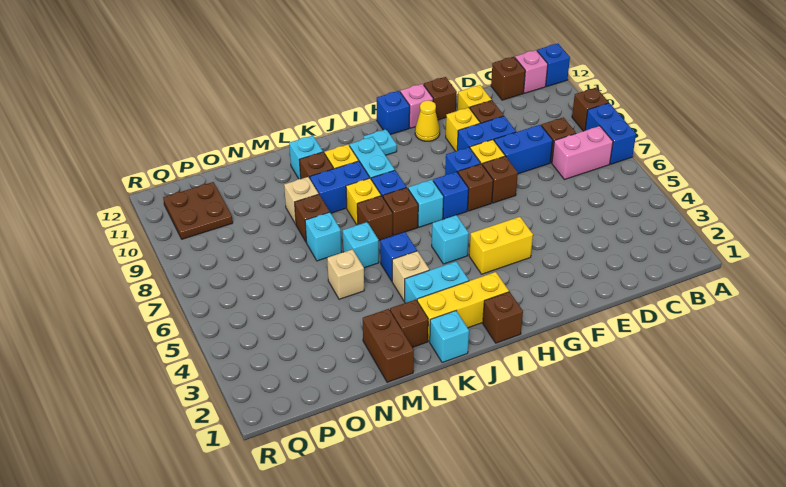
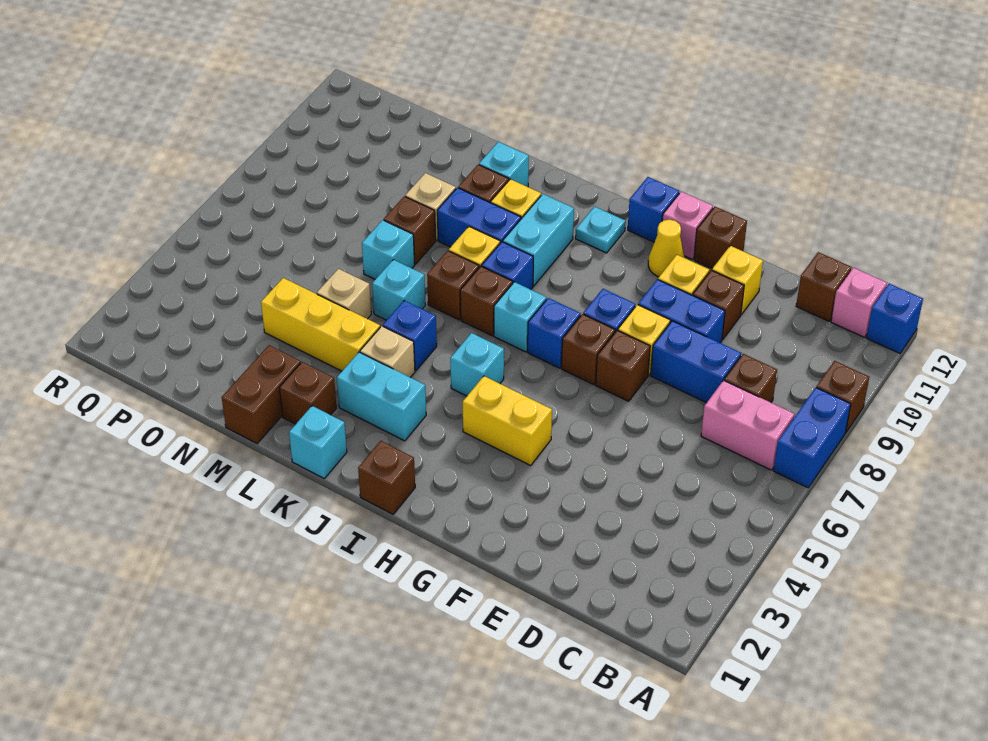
yellow brick I2:K2 level 1 -> yellow brick L4:N4 level 1
brown plate P10:Q11 level 1 -> none

